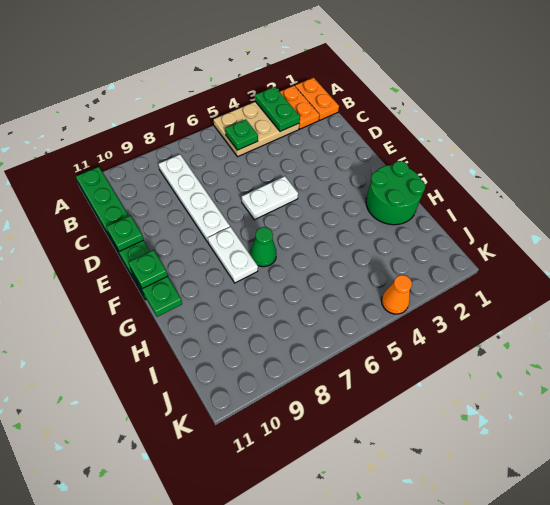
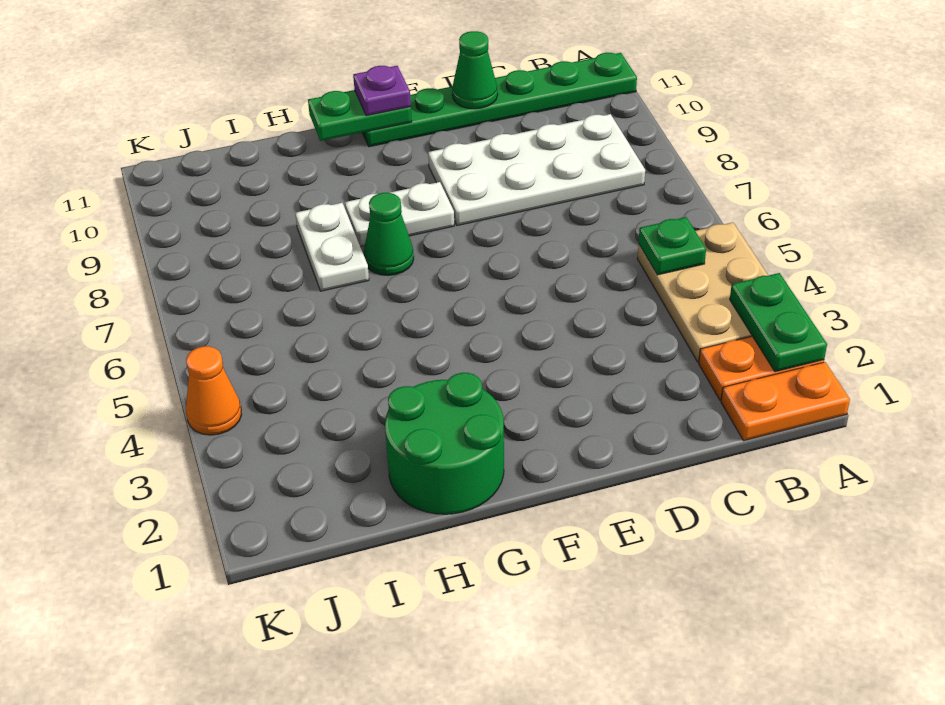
green plate A3:B3 level 2 -> green plate A2:A3 level 2
white plate B8:E8 level 1 -> white plate B8:E9 level 1
green plate D11 level 2 -> green cone D11 level 2
white plate E5:E6 level 1 -> white plate H7:H8 level 1
green plate F11 level 3 -> purple plate F11 level 3

